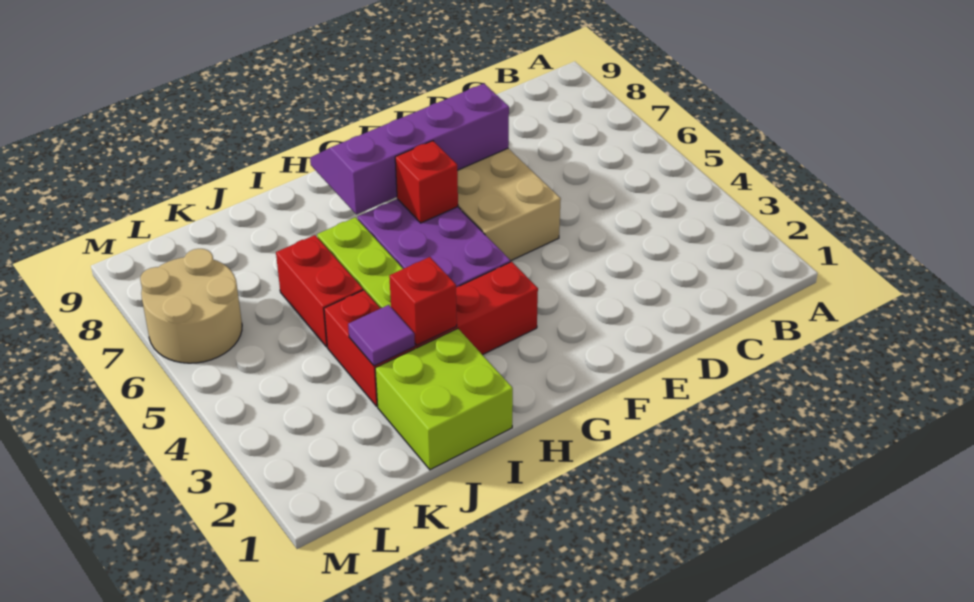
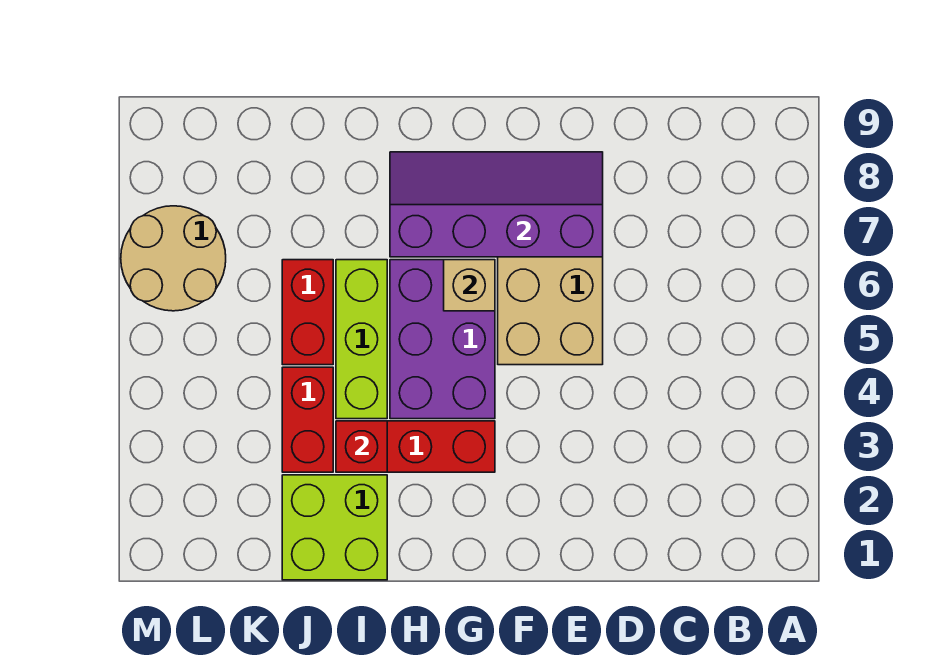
red brick G6 level 2 -> tan brick G6 level 2
purple tile J3 level 2 -> none

